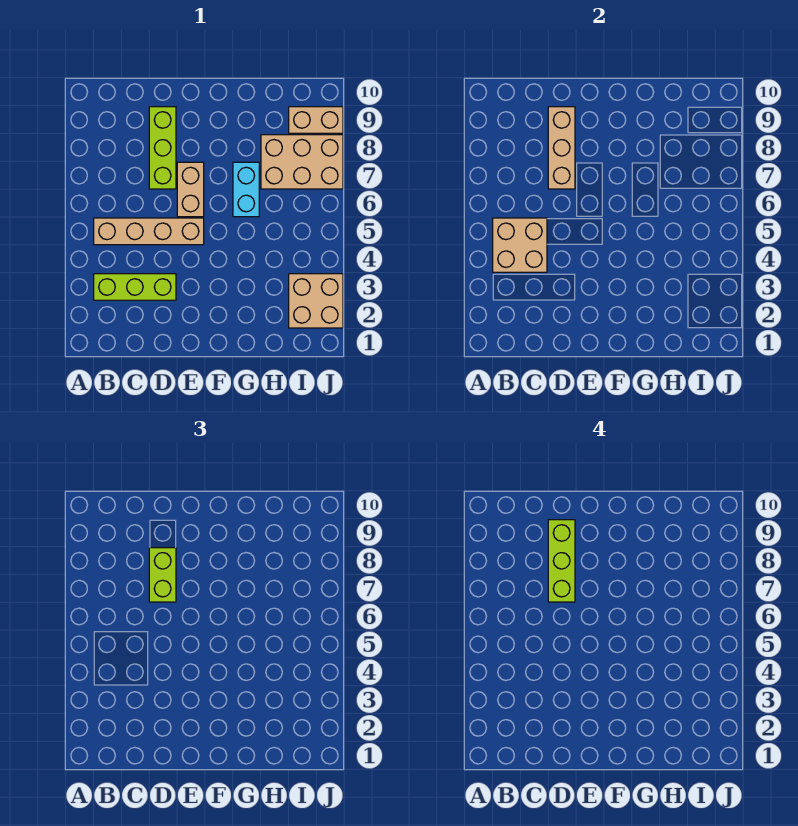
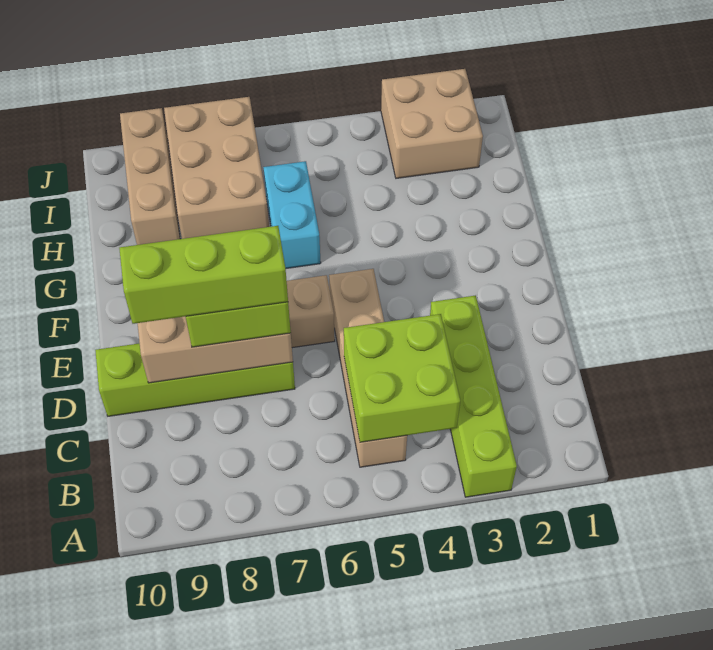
lime brick B3:D3 level 1 -> lime brick A3:D3 level 1
tan brick B4:C5 level 2 -> lime brick B4:C5 level 2
lime brick D7:D9 level 1 -> lime brick D7:D10 level 1
cyan brick G6:G7 level 1 -> cyan brick G6:H6 level 1
tan brick I9:J9 level 1 -> tan brick H9:J9 level 1

